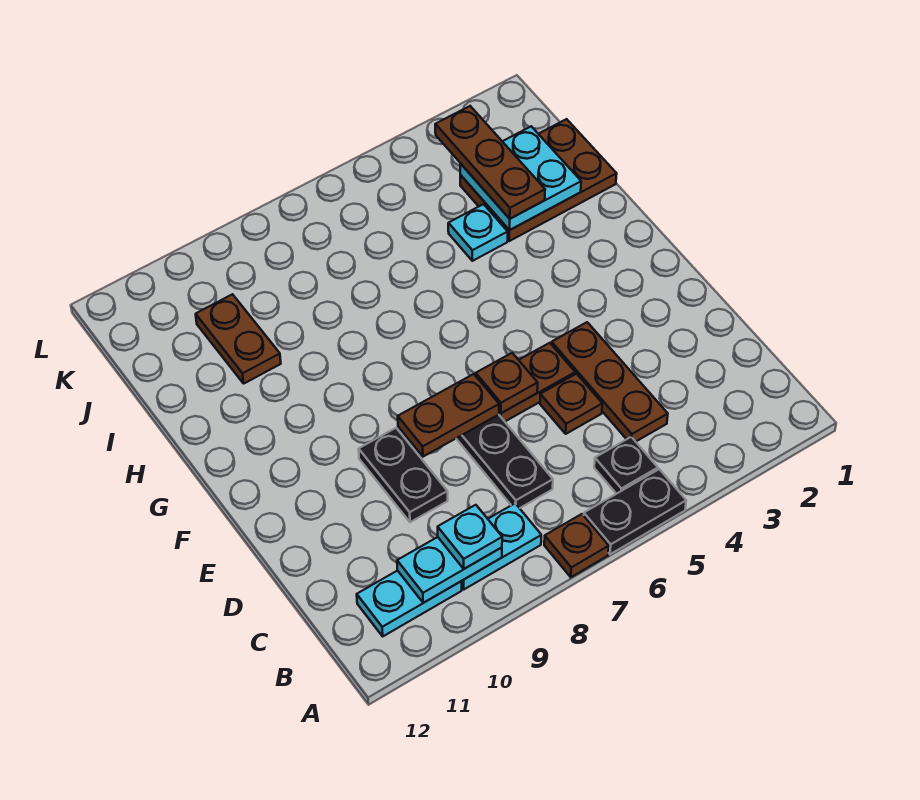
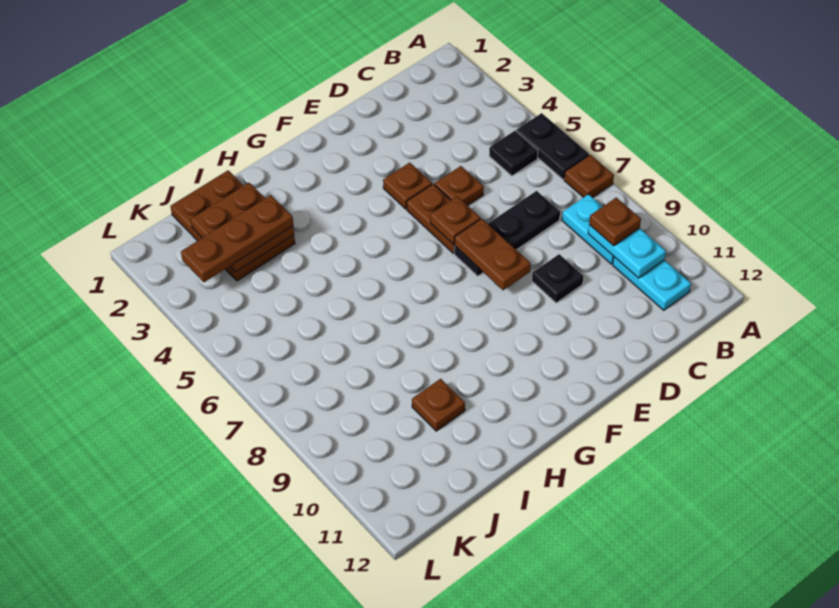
cyan plate B9 level 3 -> brown plate B9 level 3
brown plate C4:E4 level 1 -> brown plate E4 level 1
black plate D9:E9 level 1 -> black plate D9 level 1
cyan plate I2:J3 level 2 -> brown plate I2:J3 level 2
cyan plate I4 level 1 -> none
brown plate I10:J10 level 1 -> brown plate I10 level 1

